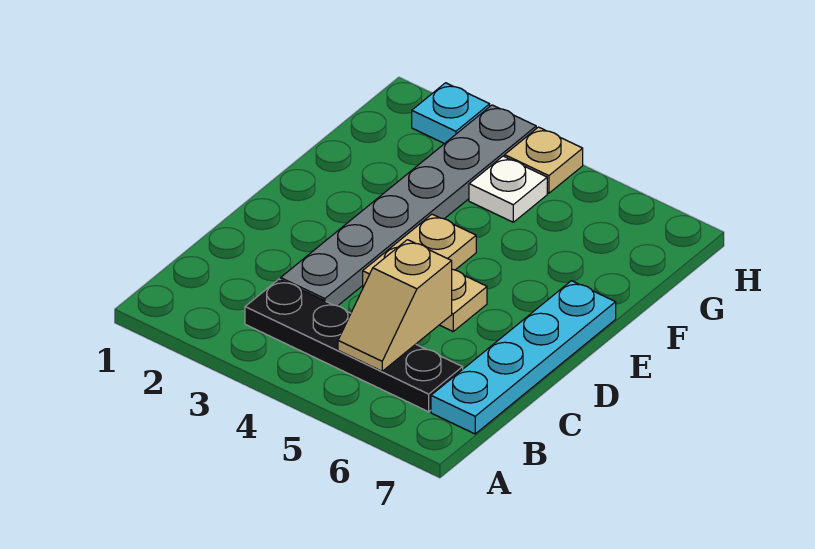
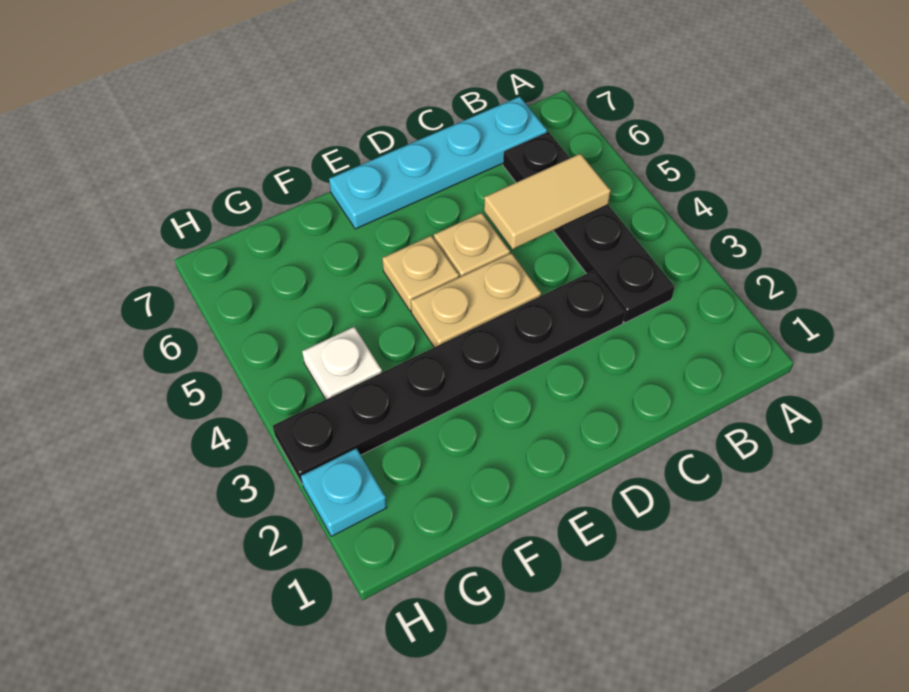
tan slope B5:C5 level 2 top C -> tan tile B5:C5 level 2
grey plate C3:H3 level 1 -> black plate C3:H3 level 1
tan plate H4 level 1 -> tan plate E5 level 1

